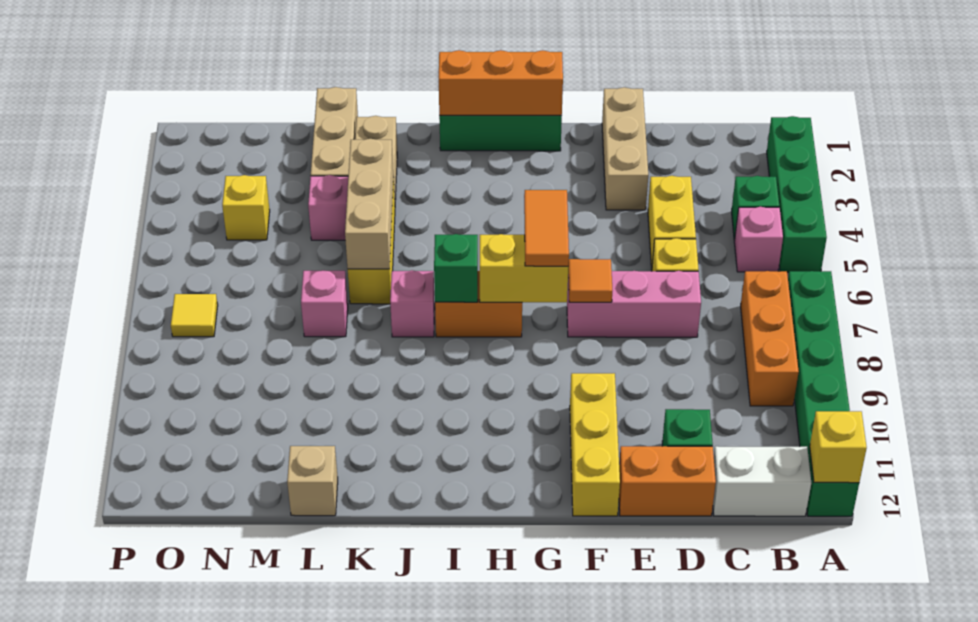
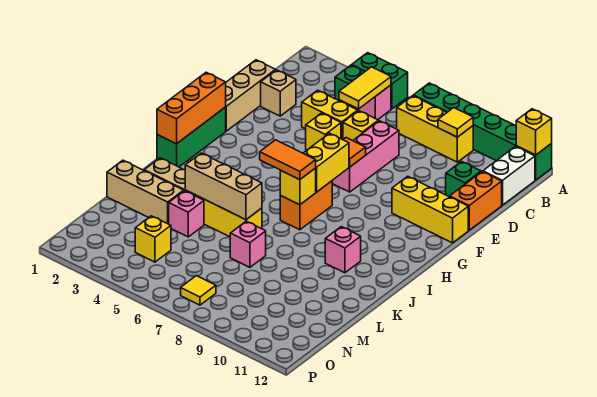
green brick A2:A5 level 1 -> green brick A4:A5 level 1
none -> yellow tile B5:C5 level 2
orange brick B7:B9 level 1 -> yellow brick B7:B9 level 1
none -> yellow tile B9 level 2
tan brick E1:E3 level 1 -> tan brick D1:F1 level 1
none -> yellow brick E5 level 1
orange tile G6:G7 level 3 -> orange tile I6:I7 level 3
green brick I7 level 2 -> yellow brick I7 level 2
pink brick J7 level 1 -> pink brick J10 level 1
tan brick L12 level 1 -> tan brick D2 level 1

